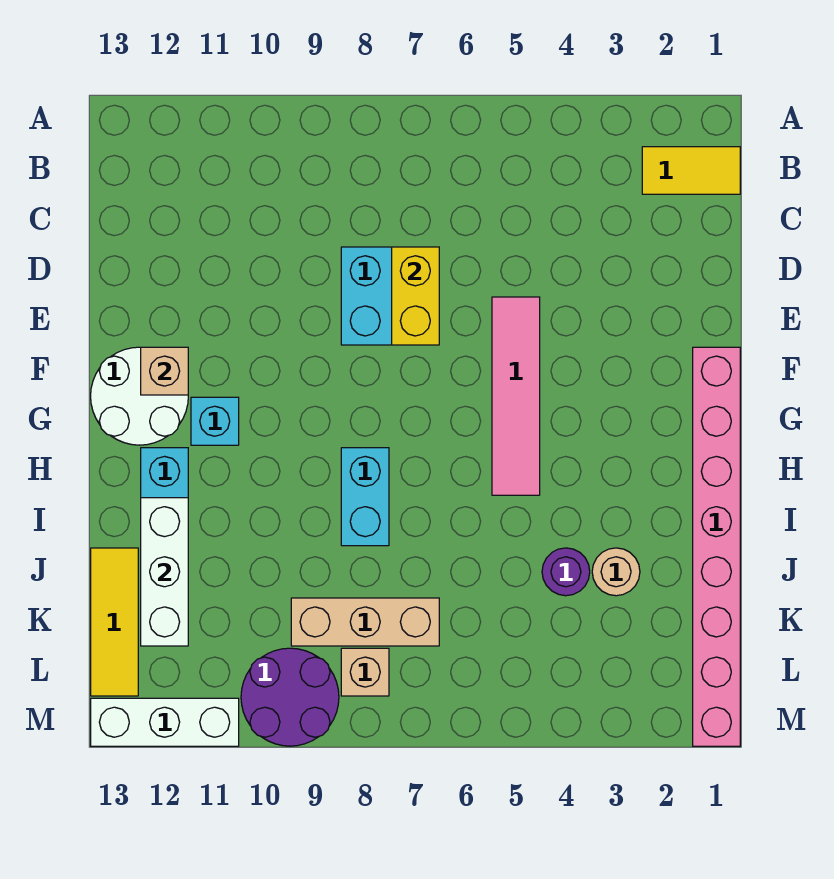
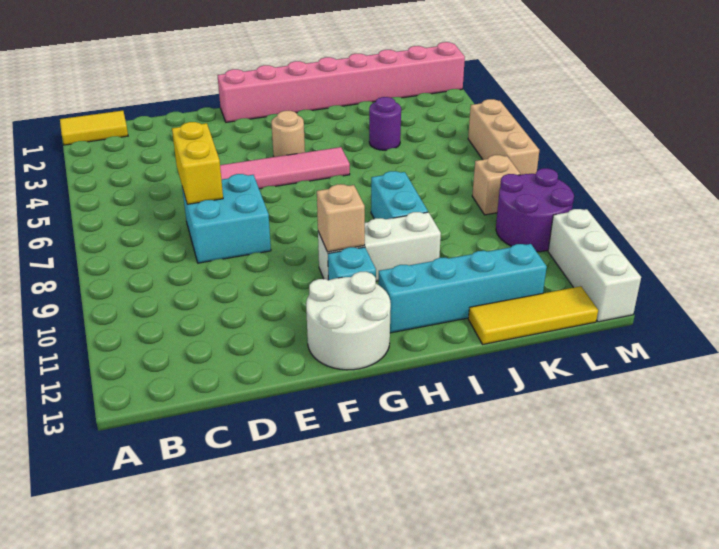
yellow tile B1:B2 level 1 -> yellow tile A1:B1 level 1
yellow brick D7:E7 level 2 -> yellow brick D6:D7 level 2
tan brick F12 level 2 -> tan brick G10 level 2
cyan brick H8:I8 level 1 -> cyan brick I8:I9 level 1
white brick I12:K12 level 2 -> white brick G10:I10 level 1
tan round brick J3 level 1 -> tan round brick G4 level 1
tan brick K7:K9 level 1 -> tan brick M5:M7 level 1

